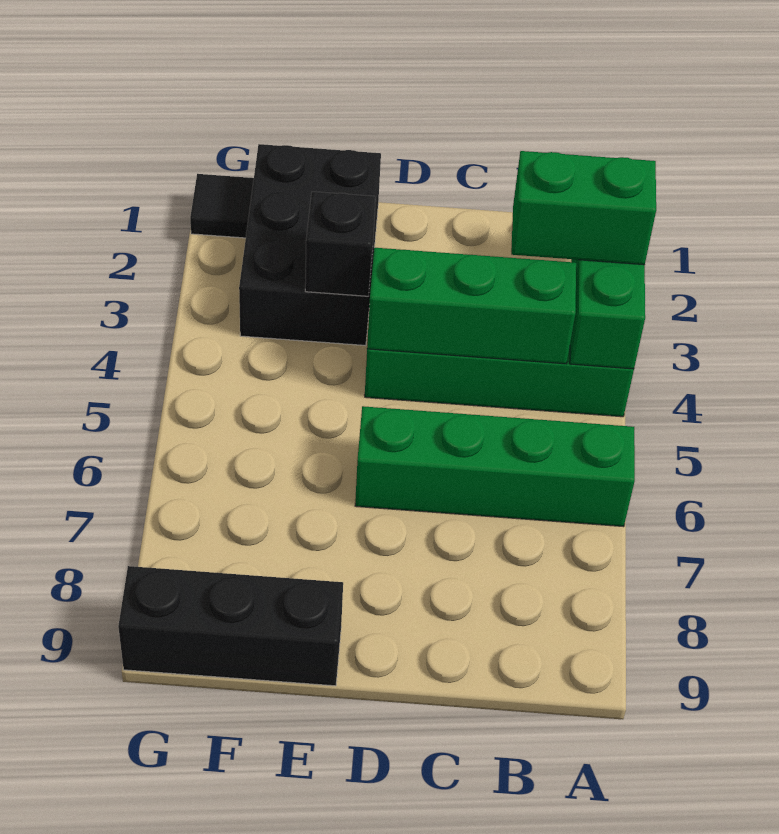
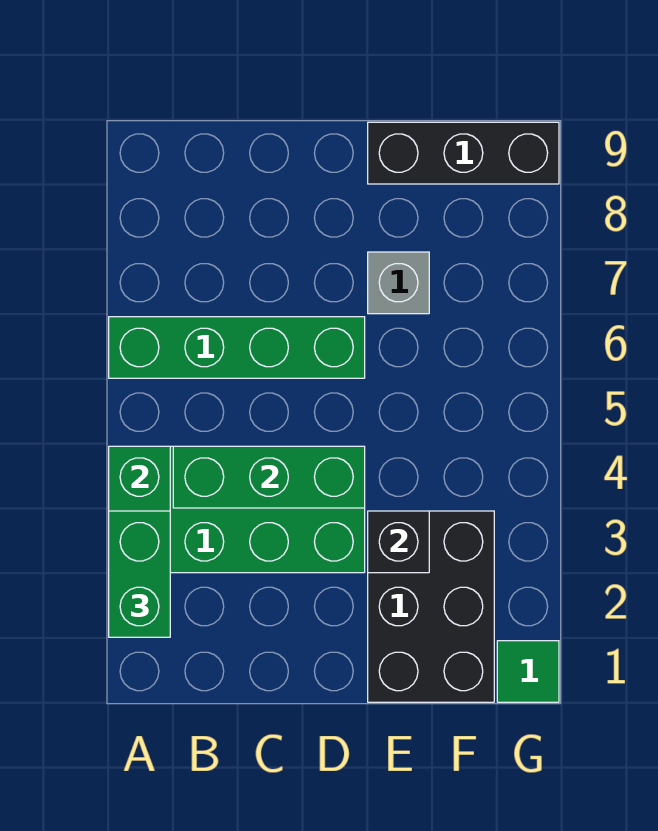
green brick A3:B3 level 3 -> green brick A2:A3 level 3
none -> grey brick E7 level 1
black tile G1 level 1 -> green tile G1 level 1

